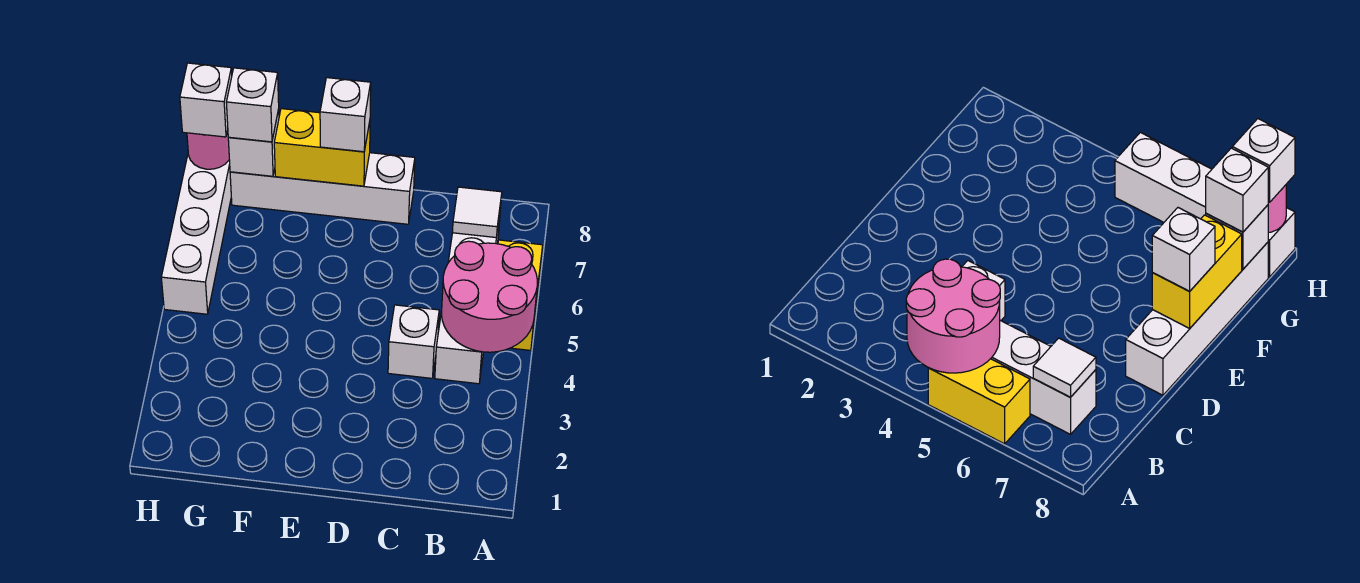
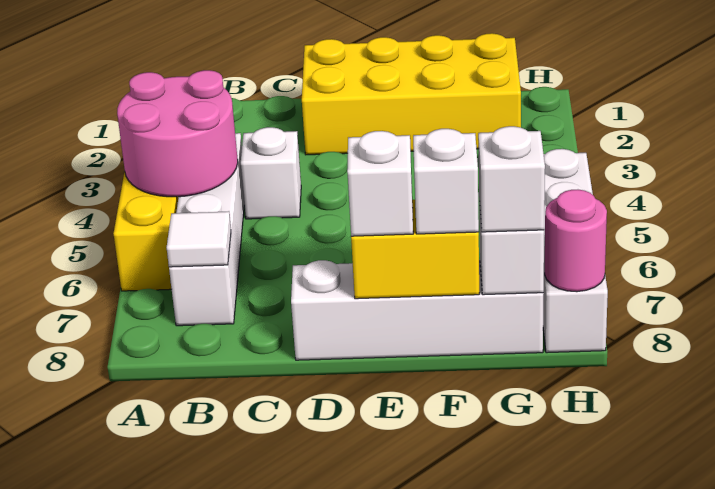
none -> yellow brick D1:G2 level 1
white brick H8 level 3 -> white brick F8 level 3

